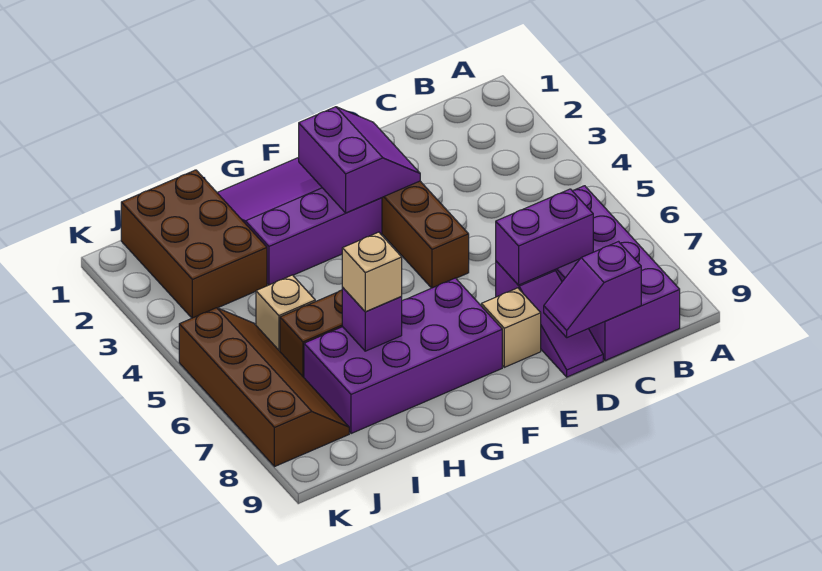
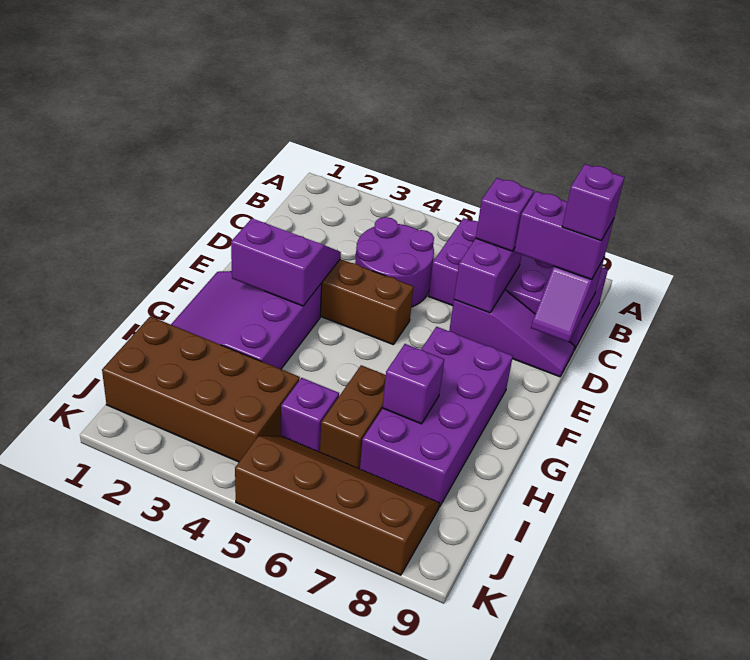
none -> purple round brick C4:D5 level 1
none -> purple brick C7 level 3
none -> purple brick C8:C9 level 3
none -> purple brick C9 level 4
tan brick E8 level 1 -> none
tan brick H7 level 3 -> none
brown brick I1:J3 level 1 -> brown brick I1:J4 level 1
tan brick I5 level 1 -> purple brick I5 level 1

